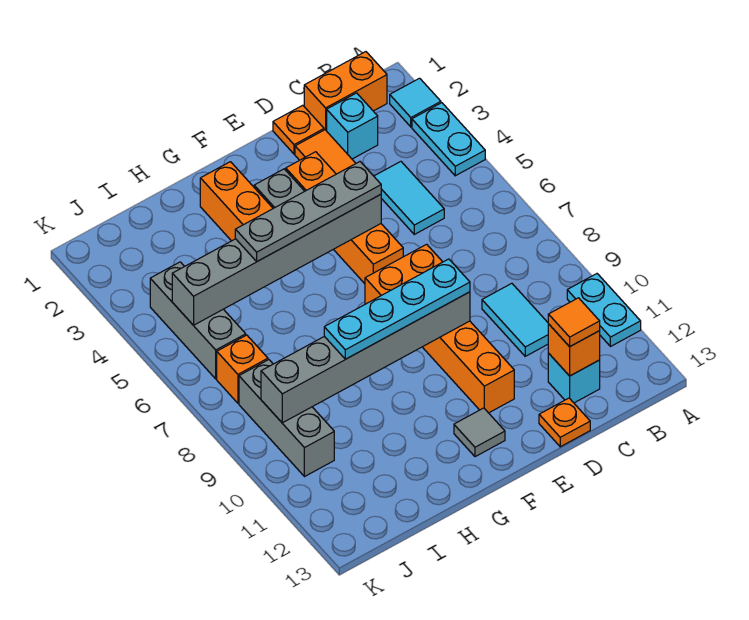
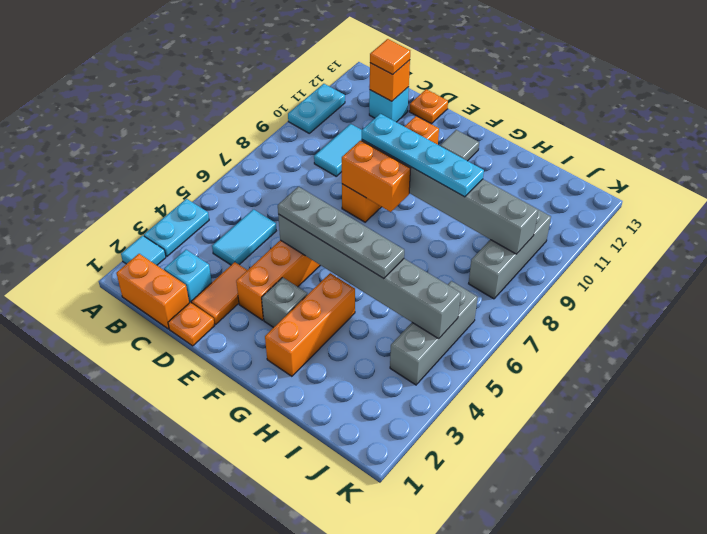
orange brick J7 level 1 -> none

